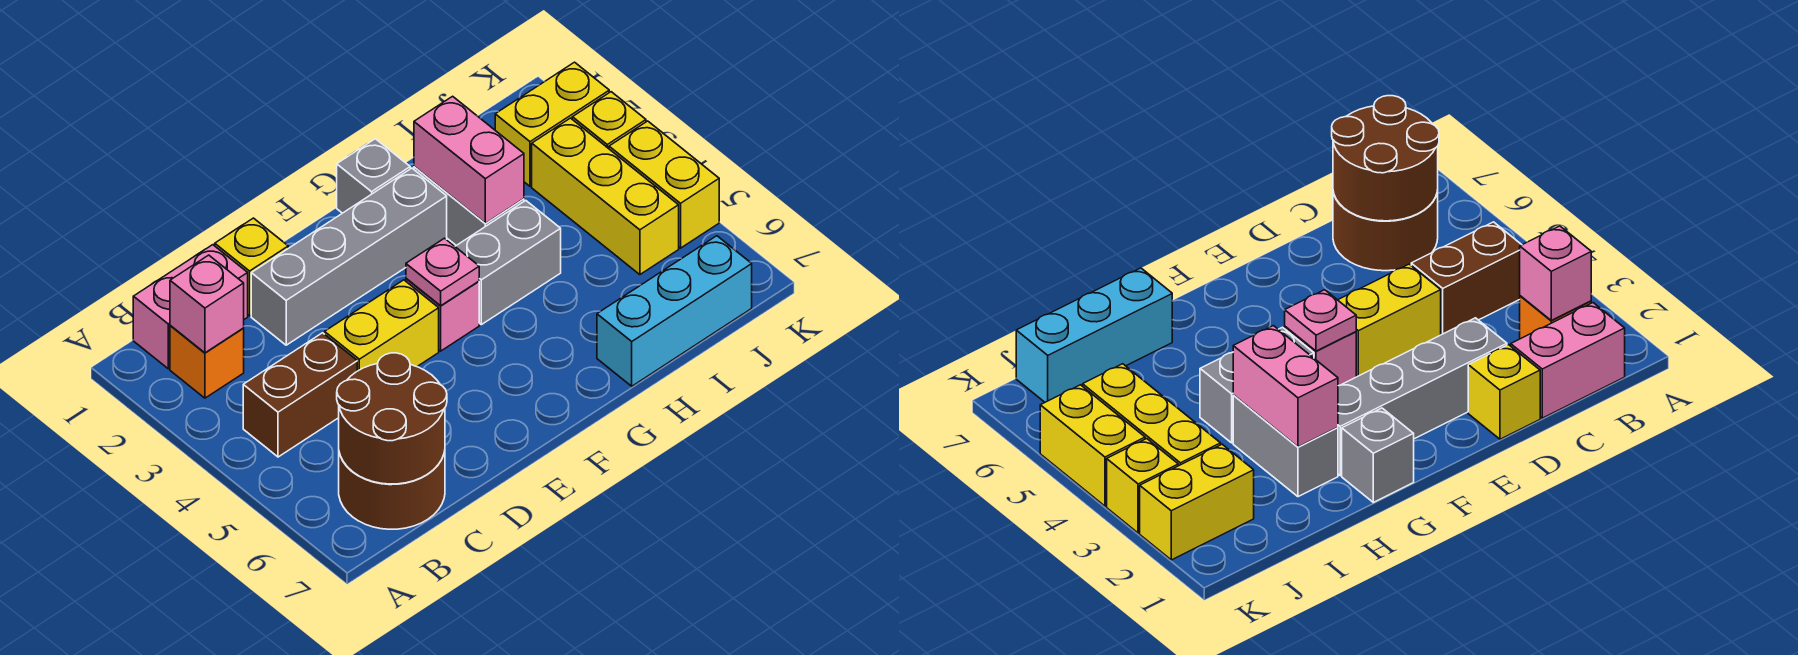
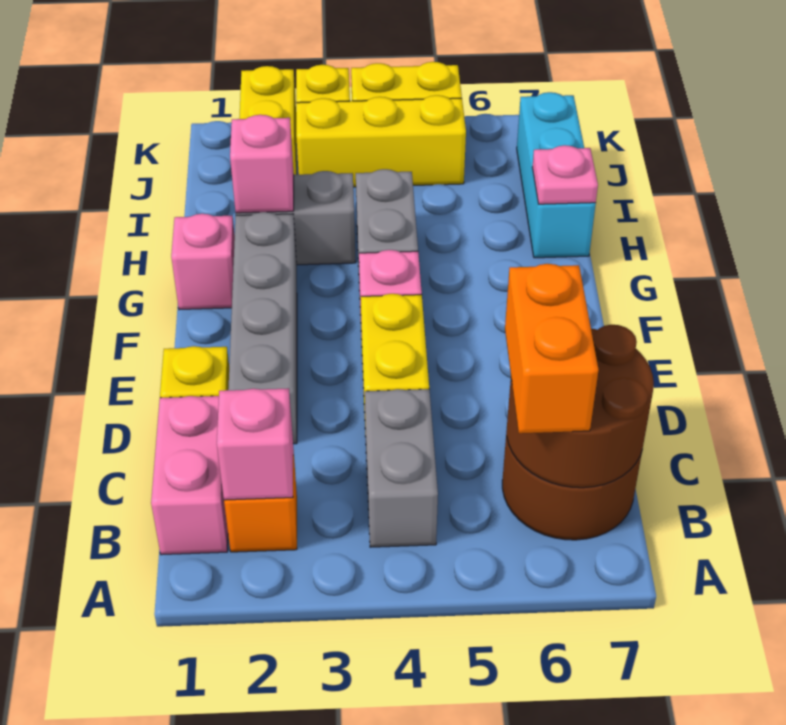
brown brick B4:C4 level 1 -> grey brick B4:C4 level 1
none -> orange brick B6:C6 level 3
pink plate F4 level 2 -> pink plate H7 level 2
grey brick G1 level 1 -> pink brick G1 level 1
pink brick H2:H3 level 2 -> pink brick H2 level 2

